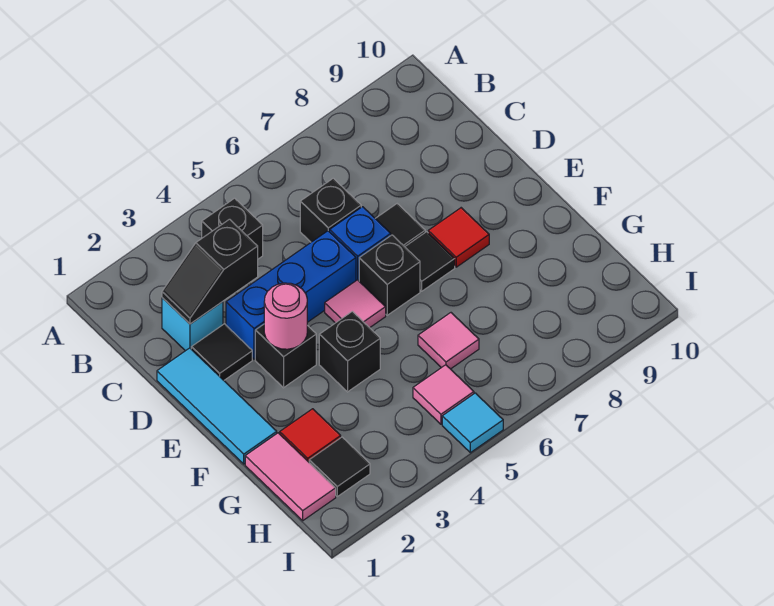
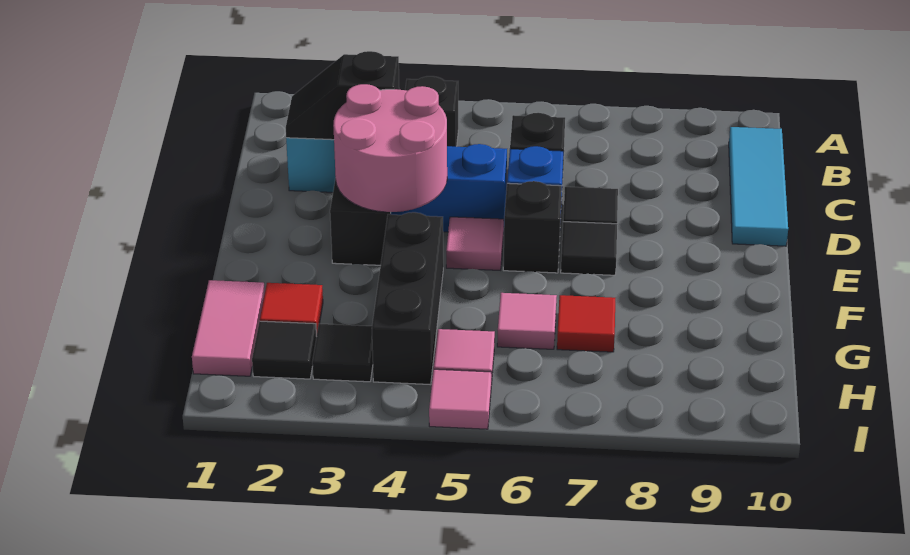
cyan tile D1:F1 level 1 -> cyan tile B10:D10 level 1
black tile D2 level 1 -> black tile H3 level 1
pink round brick E3 level 2 -> pink round brick D3:E4 level 2
red tile E8 level 1 -> red tile G7 level 1
black brick F4 level 1 -> black brick F4:H4 level 1
cyan tile I5 level 1 -> pink tile I5 level 1

